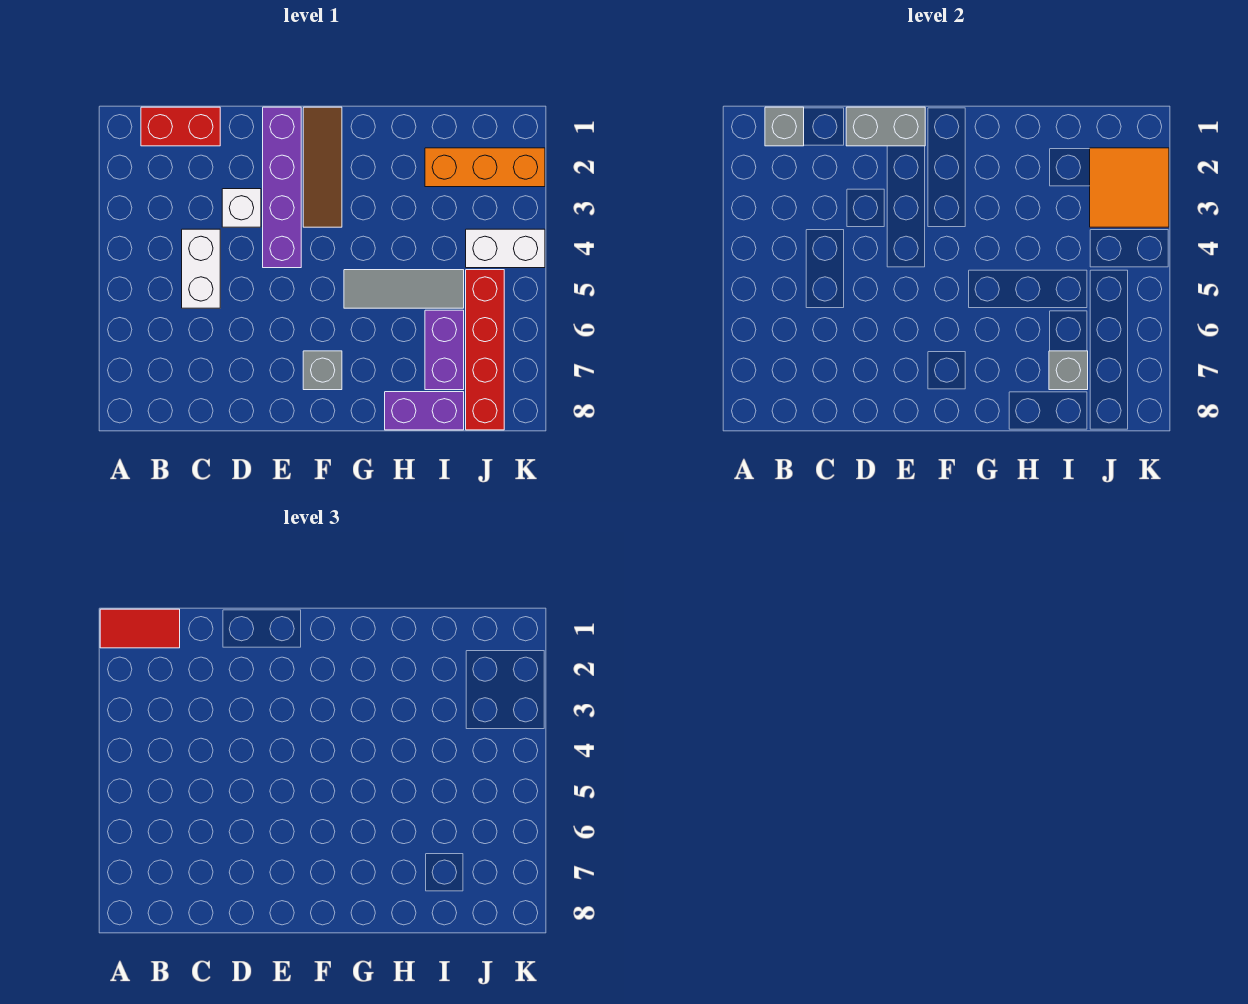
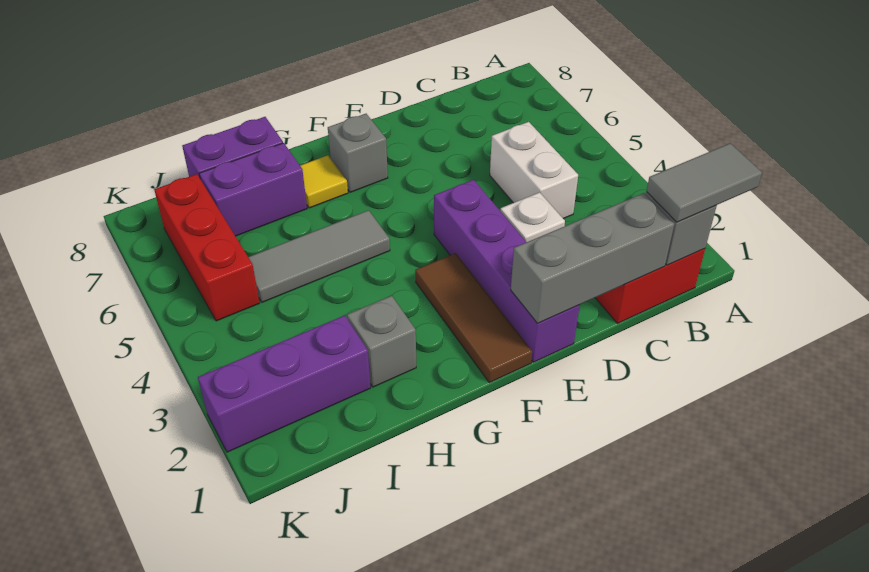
red tile A1:B1 level 3 -> grey tile A1:B1 level 3
grey brick D1:E1 level 2 -> grey brick C1:E1 level 2
none -> yellow tile G7 level 1
orange brick I2:K2 level 1 -> purple brick I2:K2 level 1
purple brick I6:I7 level 1 -> purple brick H7:I7 level 1
grey brick I7 level 2 -> grey brick H2 level 1
orange tile J2:K3 level 2 -> none
white brick J4:K4 level 1 -> none
red brick J5:J8 level 1 -> red brick J5:J7 level 1

